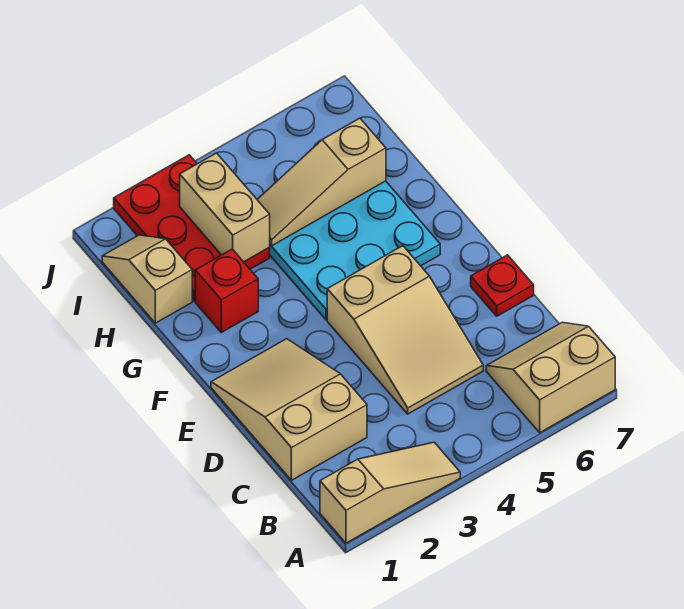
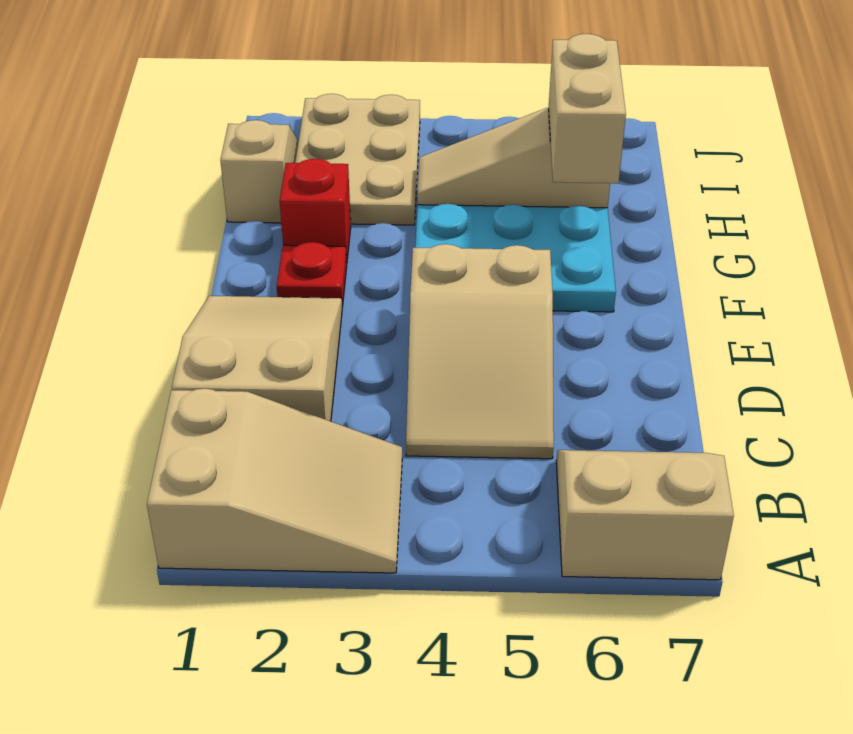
tan slope A1:A3 level 1 top 1 -> tan slope A1:B3 level 1 top 1
red plate D7 level 1 -> red plate F2 level 1
red plate H2:J3 level 1 -> tan plate H2:J3 level 1
tan brick H3:I3 level 2 -> tan brick G6:H6 level 3

